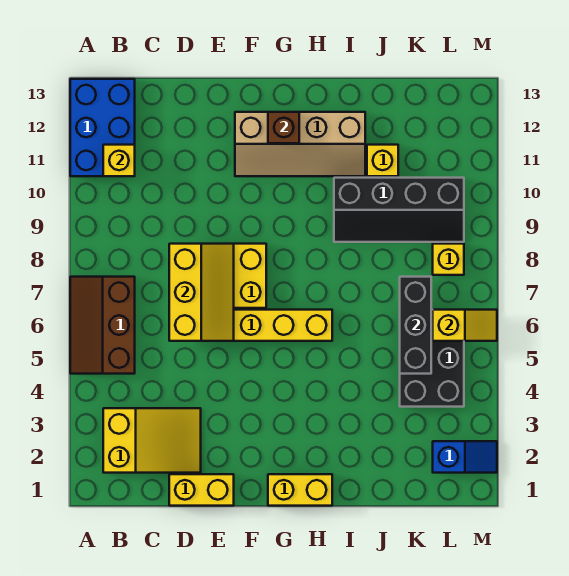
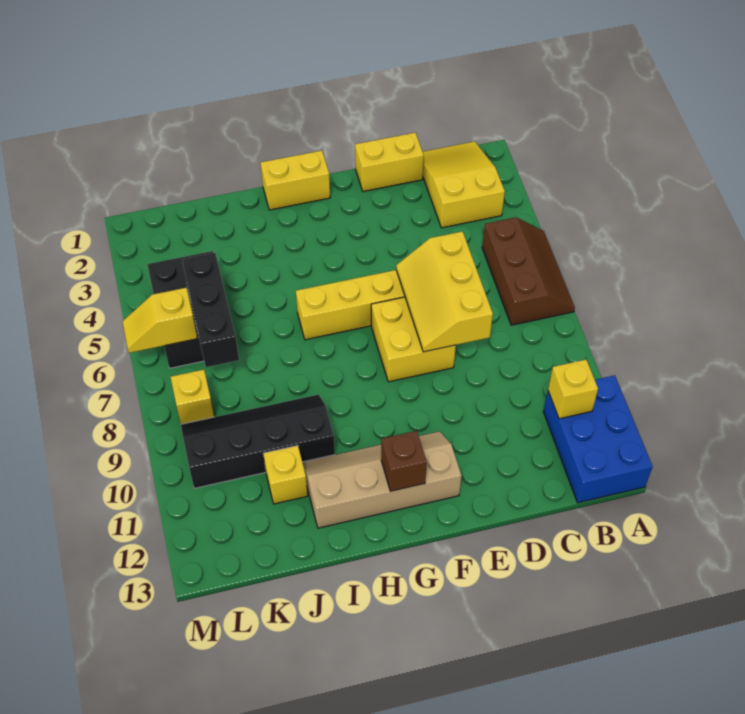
yellow slope B2:D3 level 1 top B -> yellow slope B1:C3 level 1 top 3
blue slope L2:M2 level 1 top L -> none

